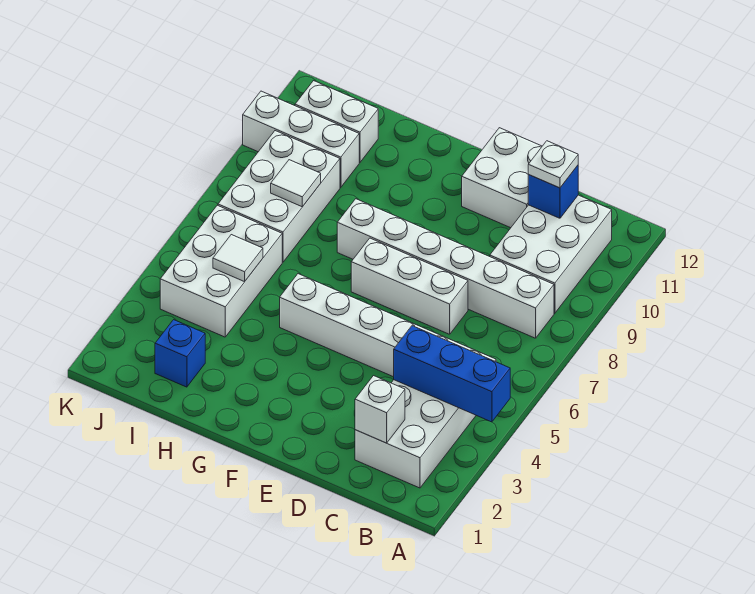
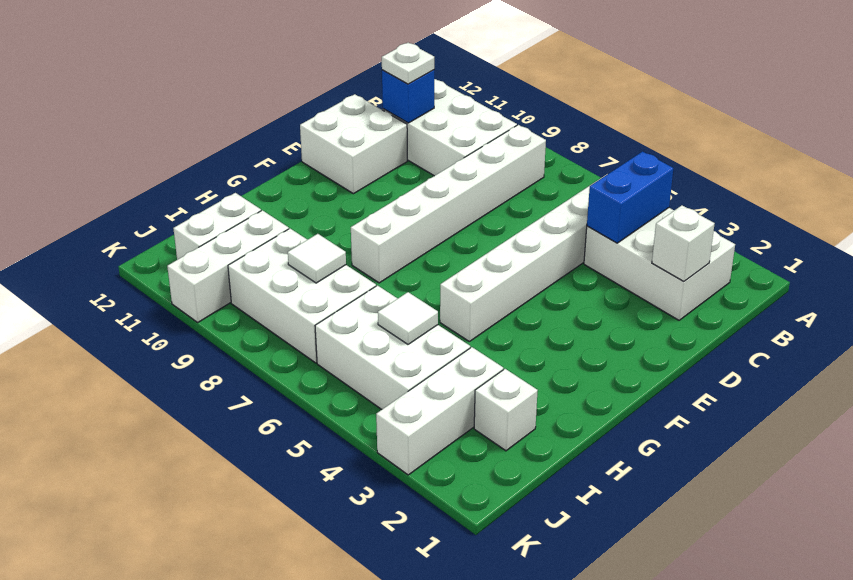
blue brick A4:C4 level 2 -> blue brick B4:C4 level 2
white brick D7:F7 level 1 -> white brick I3:K3 level 1
blue brick I2 level 1 -> white brick I2 level 1

